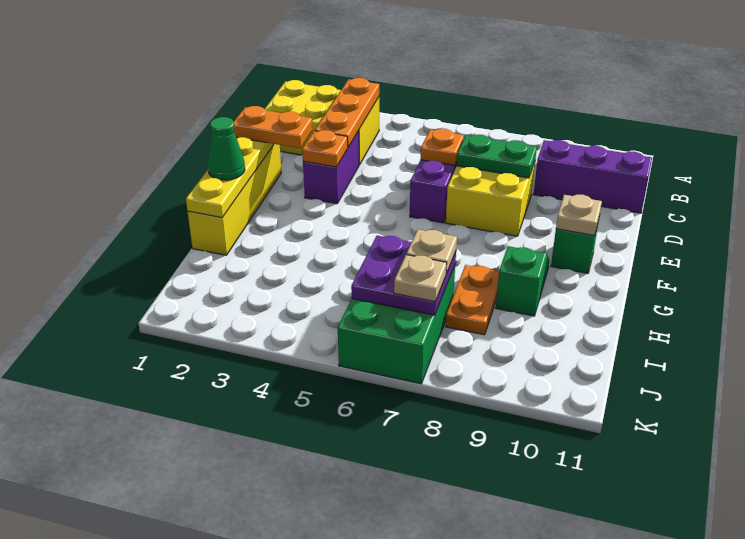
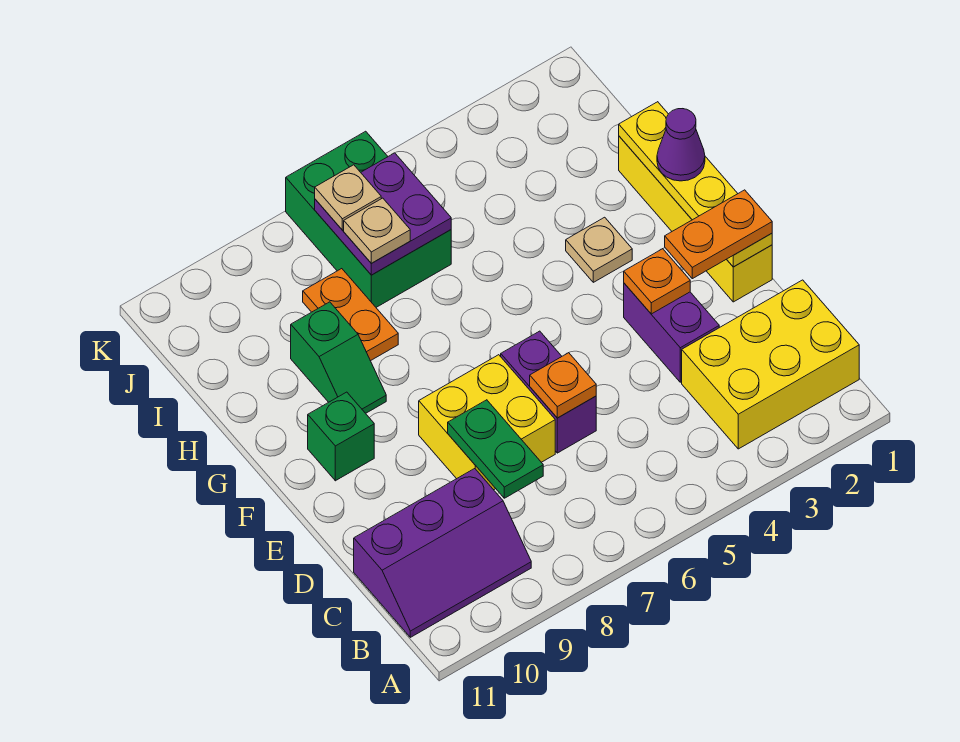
orange plate B3:D3 level 2 -> none
green plate D7:D8 level 2 -> green plate C8:D8 level 2
tan plate F10 level 2 -> tan plate G3 level 1
green cone G1 level 3 -> purple cone G1 level 3

